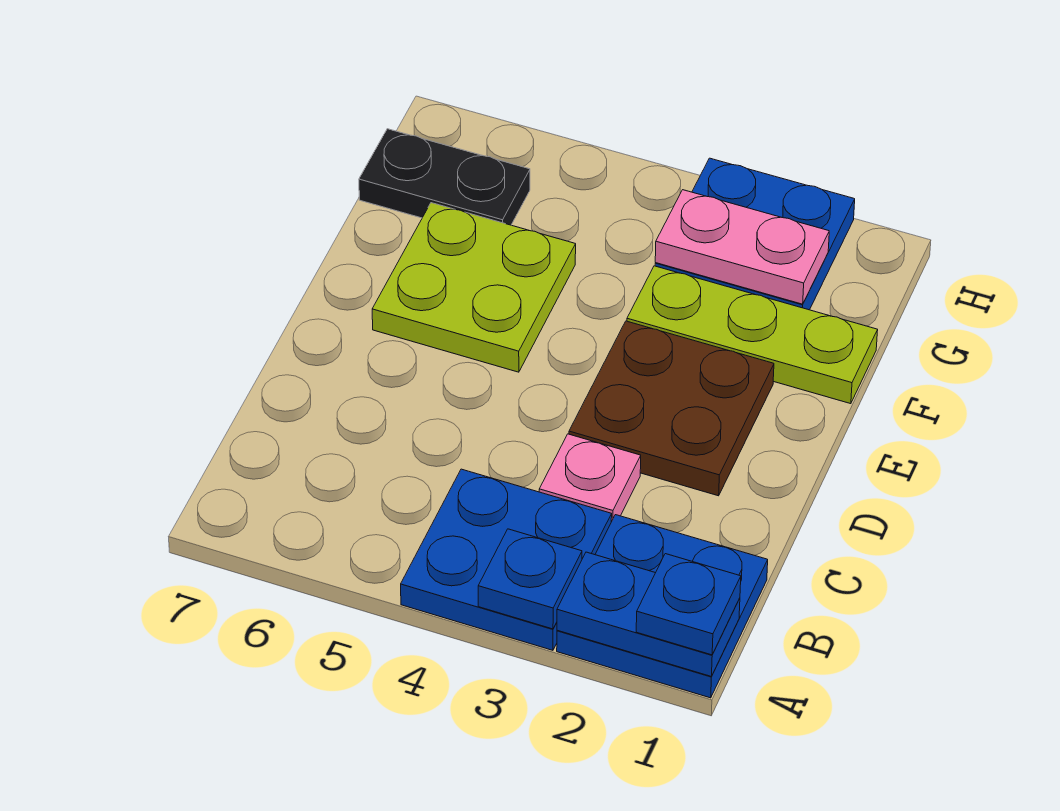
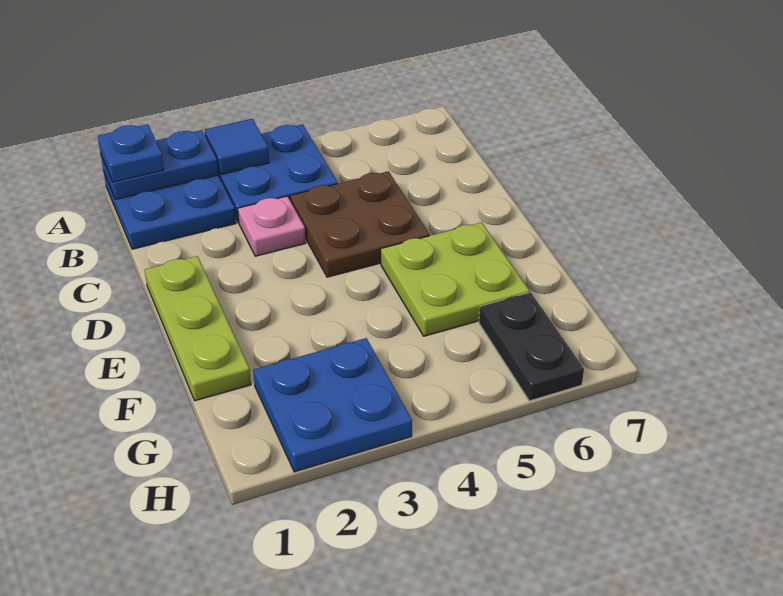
blue plate A3 level 2 -> blue tile A3 level 2
brown plate D2:E3 level 1 -> brown plate C4:D5 level 1
lime plate F1:F3 level 1 -> lime plate D1:F1 level 1
pink plate G2:G3 level 2 -> none
black plate G6:G7 level 1 -> black plate G6:H6 level 1

